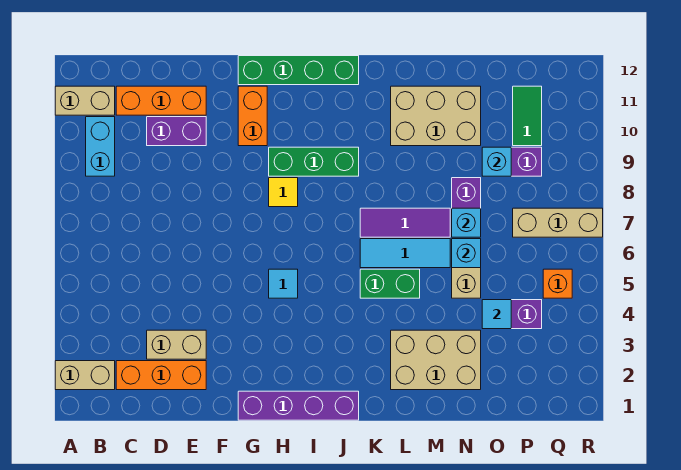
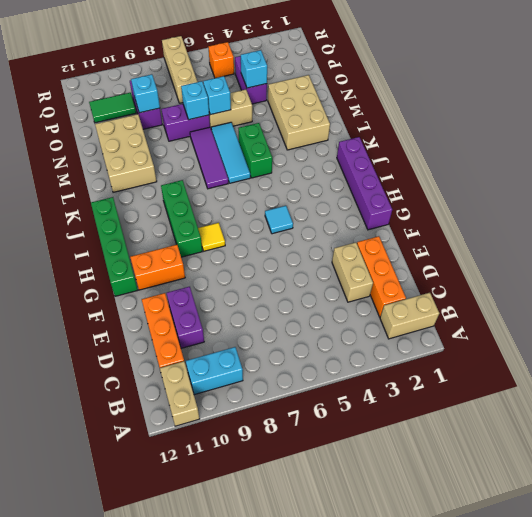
tan brick A2:B2 level 1 -> tan brick B1:B2 level 1
cyan tile O4 level 2 -> cyan brick O4 level 2

